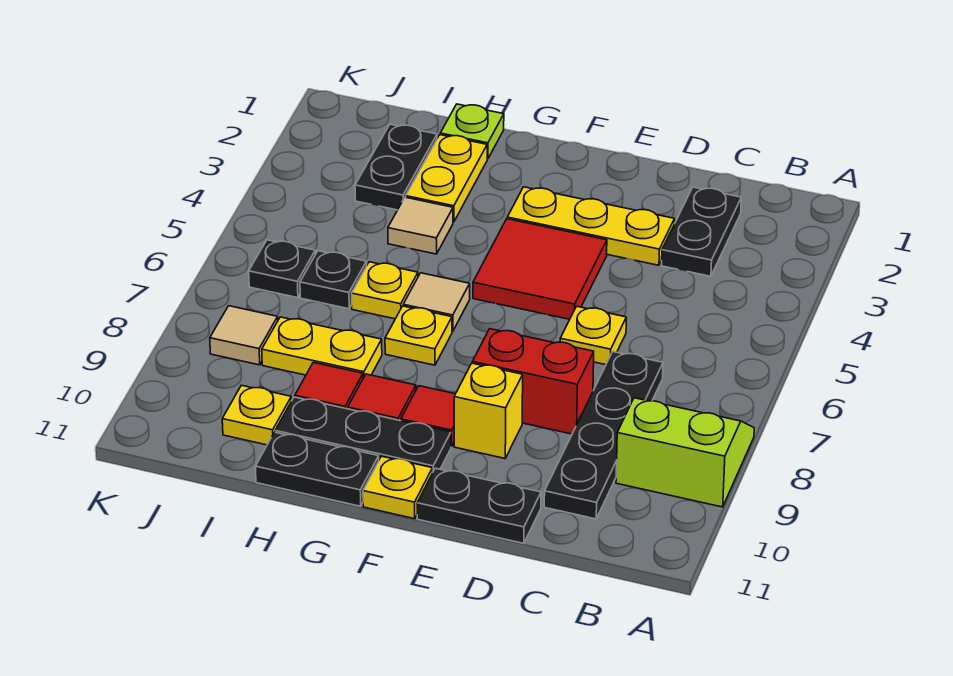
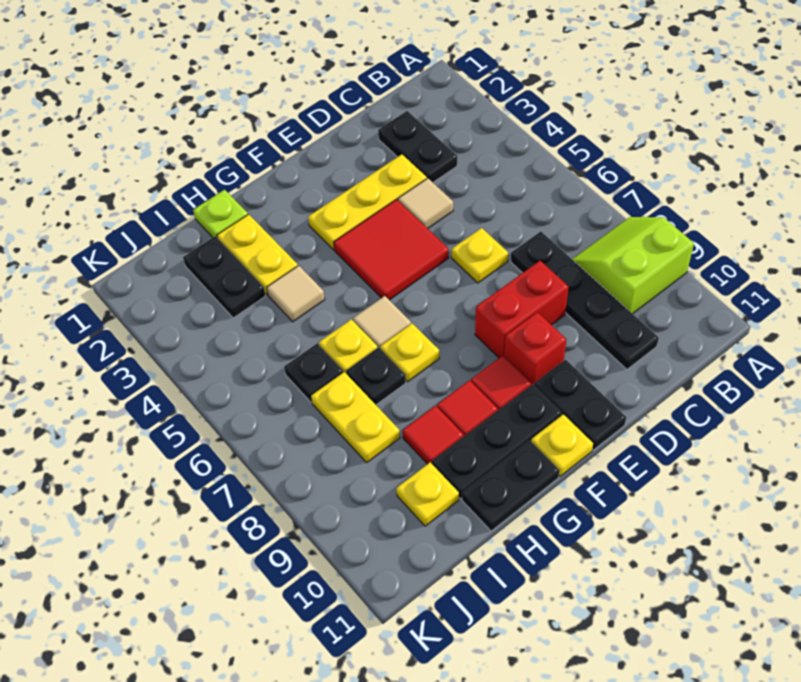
black plate D11:E11 level 1 -> black plate E10:E11 level 1
yellow brick E9 level 1 -> red brick E9 level 1
yellow plate H8:I8 level 1 -> yellow plate I7:I8 level 1
black plate J6 level 1 -> black plate H7 level 1
tan tile J8 level 1 -> tan tile D4 level 1

